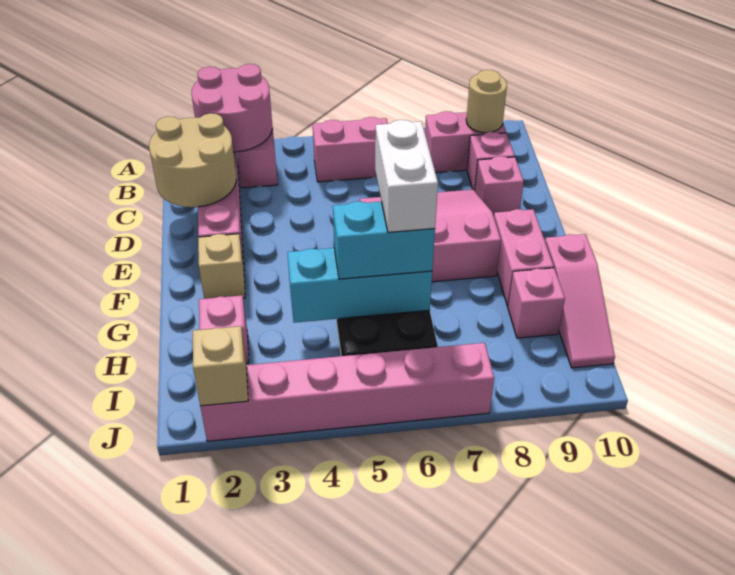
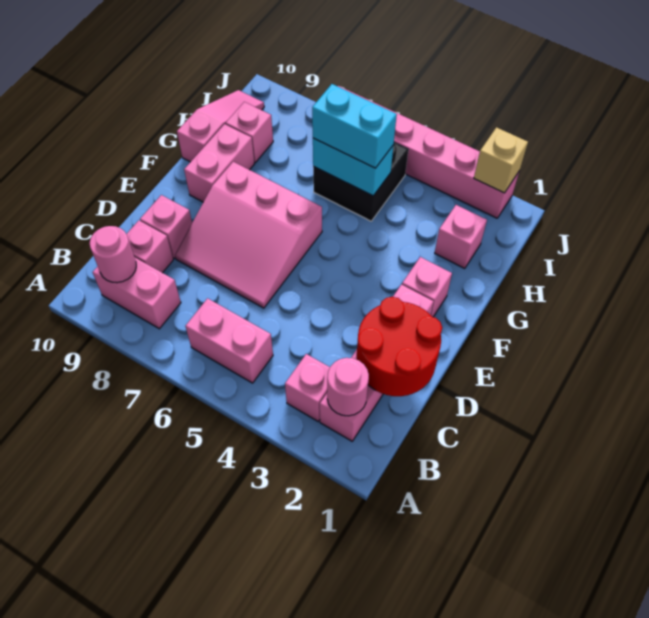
pink round brick A2:B3 level 2 -> pink round brick B2 level 2
tan round brick B9 level 2 -> pink round brick B9 level 2
tan round brick C1:D2 level 2 -> red round brick C1:D2 level 2
tan brick F2 level 1 -> pink brick F2 level 1
white brick G6:H6 level 4 -> none
cyan brick H4:H6 level 2 -> cyan brick H5:H6 level 2

